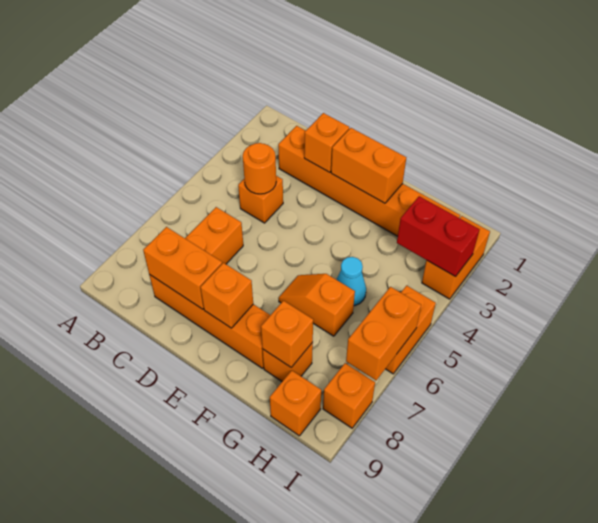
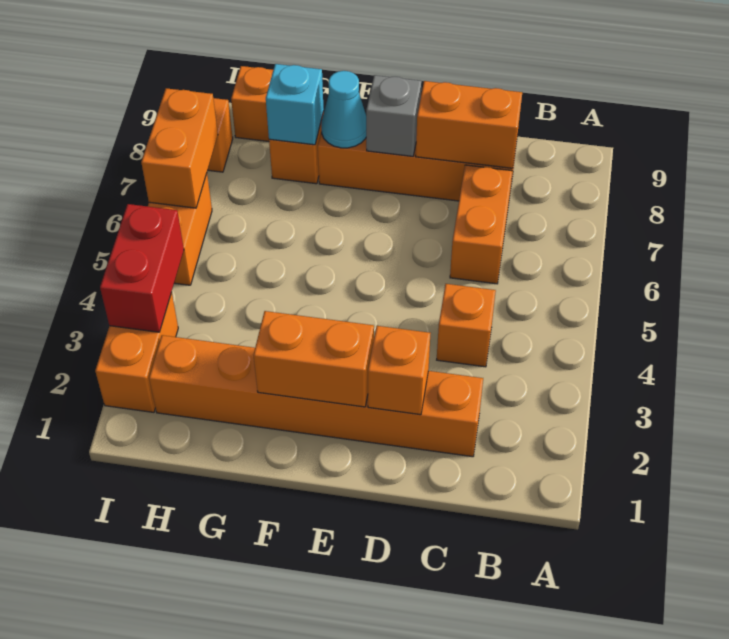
orange round brick C4 level 2 -> none
orange brick E8 level 2 -> grey brick E8 level 2
orange slope F6:G6 level 1 top G -> none
cyan cone G5 level 1 -> cyan cone F8 level 2
orange brick G8 level 2 -> cyan brick G8 level 2
red brick H3:I3 level 2 -> red brick I3:I4 level 2

